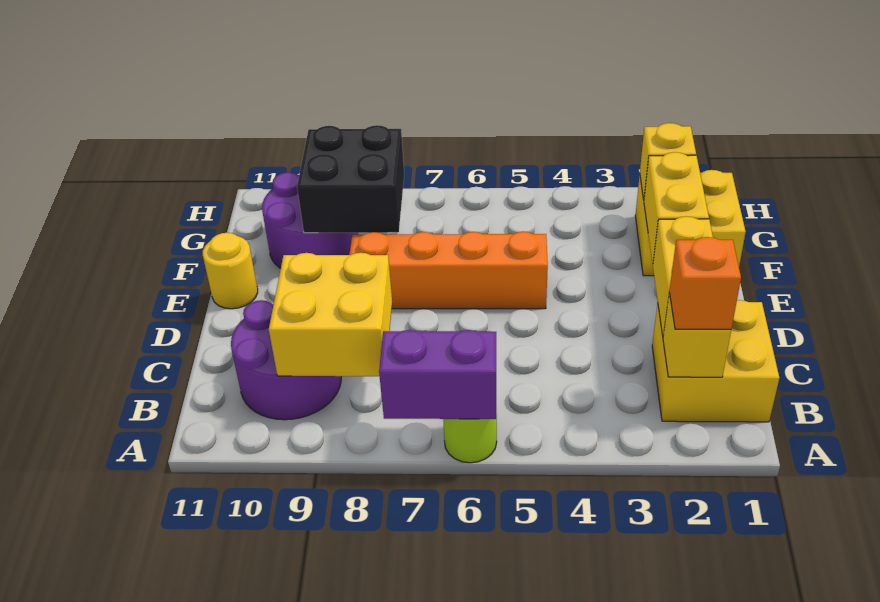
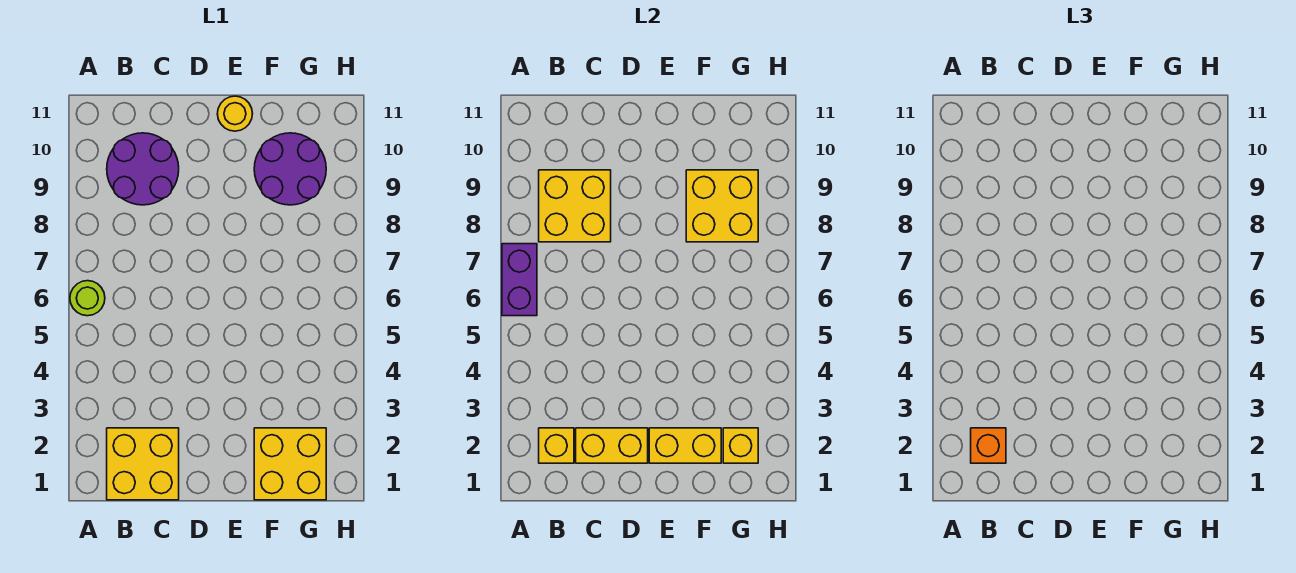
orange brick E5:E8 level 1 -> none
black brick F8:G9 level 2 -> yellow brick F8:G9 level 2

